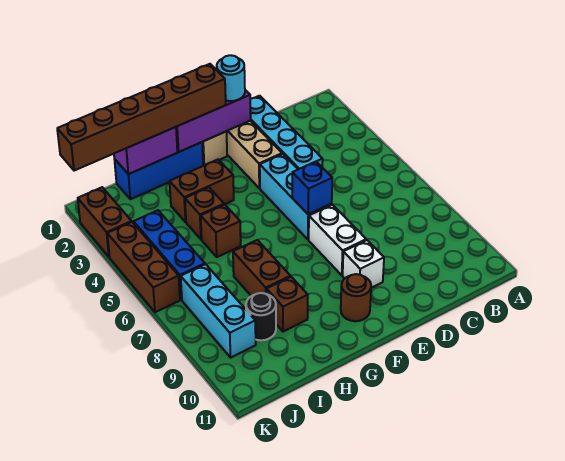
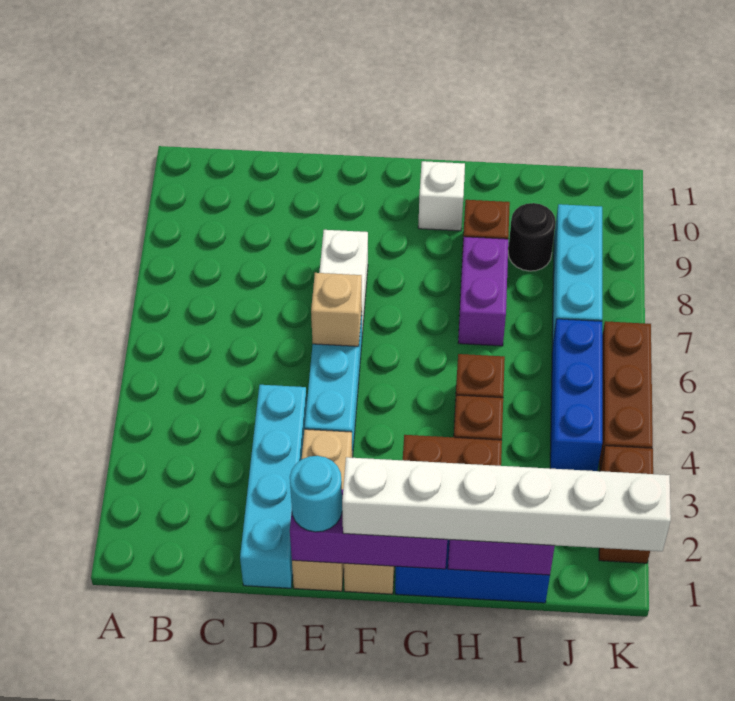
blue brick E6 level 2 -> tan brick E6 level 2
white brick E9 level 1 -> white brick G10 level 1
brown brick F1:K1 level 3 -> white brick F1:K1 level 3
brown round brick F10 level 1 -> none
brown brick H7:H8 level 1 -> purple brick H7:H8 level 1

